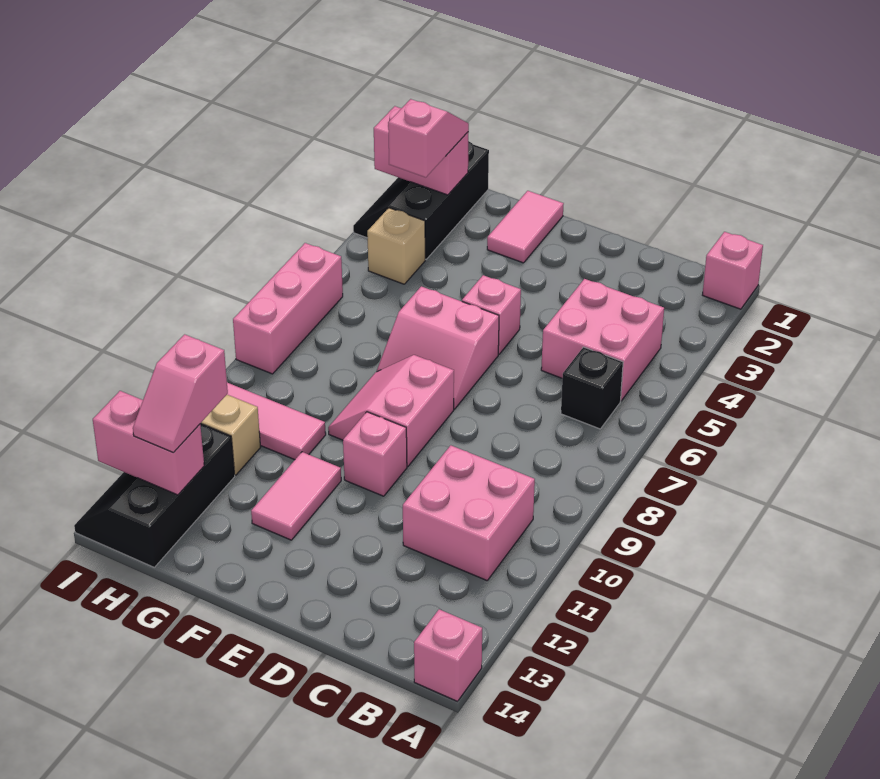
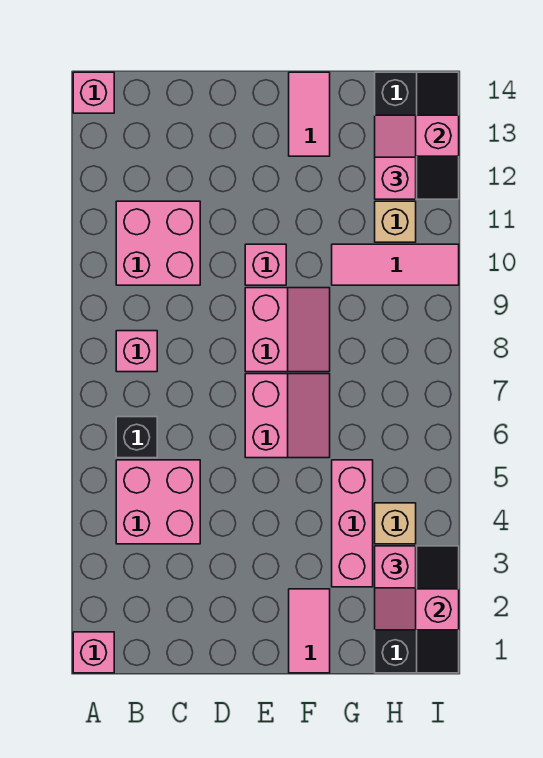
pink brick E5 level 1 -> pink brick B8 level 1
pink slope E6:F7 level 1 top 6 -> pink slope E6:F7 level 1 top E
pink tile F11:F12 level 1 -> pink tile F13:F14 level 1
pink brick I6:I8 level 1 -> pink brick G3:G5 level 1

